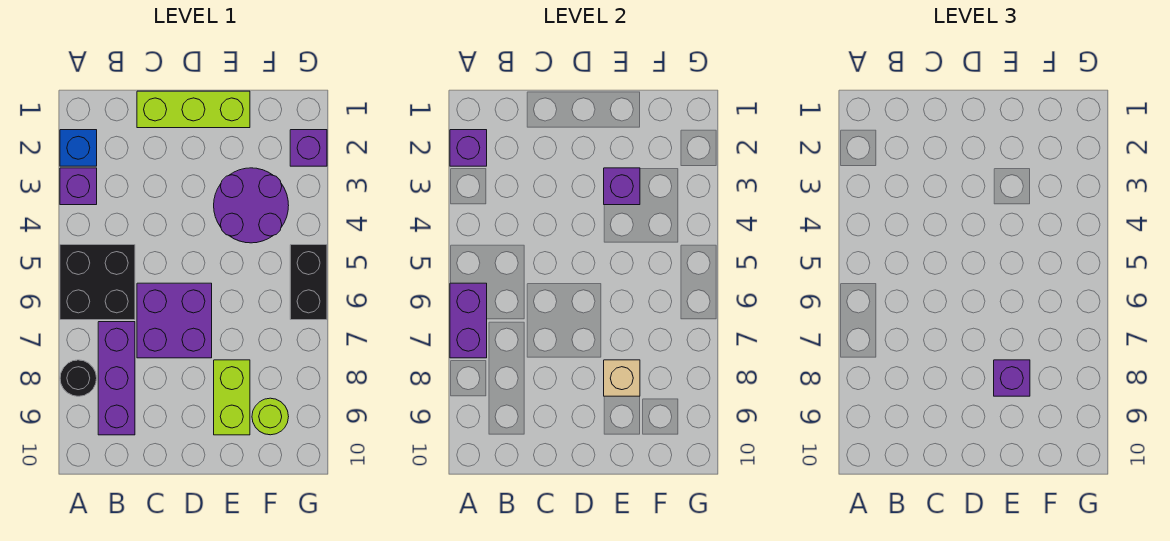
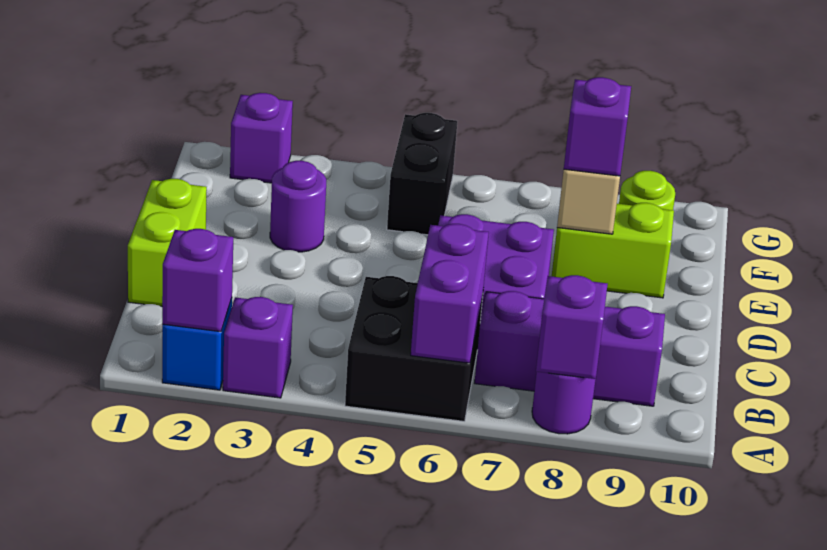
purple brick A6:A7 level 2 -> purple brick A6:B6 level 2
black round brick A8 level 1 -> purple round brick A8 level 1
lime brick C1:E1 level 1 -> lime brick C1:D1 level 1
purple round brick E3:F4 level 1 -> purple round brick E3 level 1
purple brick E3 level 2 -> purple brick A8 level 2
black brick G5:G6 level 1 -> black brick F5:G5 level 1

